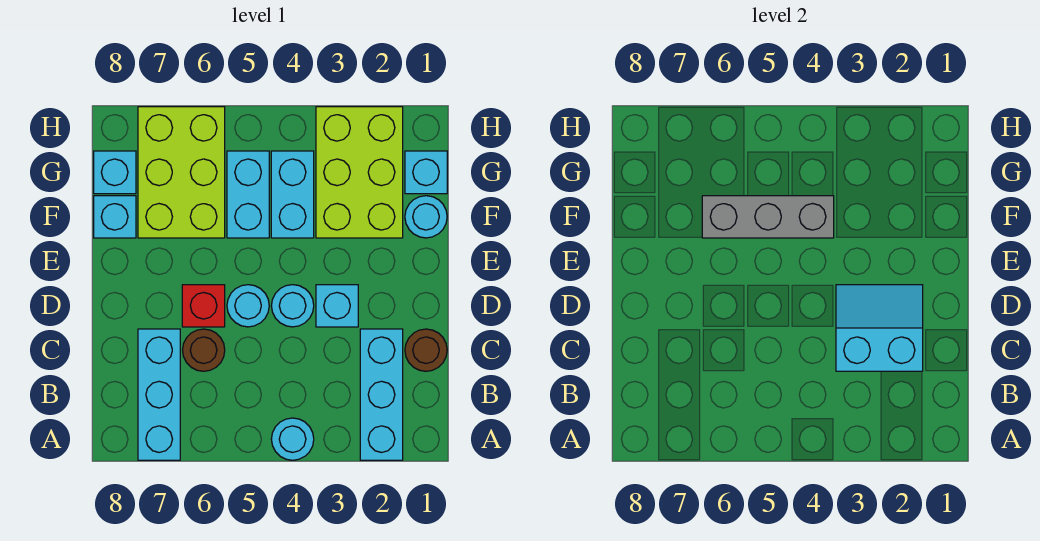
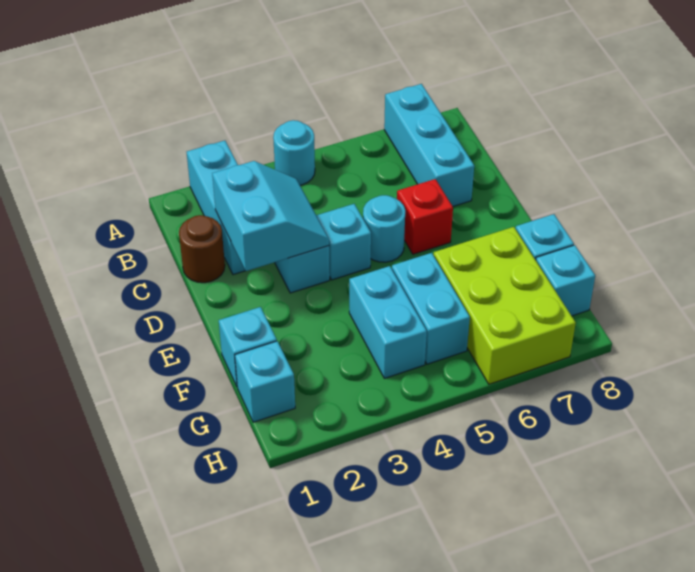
cyan slope C2:D3 level 2 top C -> cyan slope C2:D3 level 2 top 2
brown round brick C6 level 1 -> none
cyan round brick D4 level 1 -> cyan brick D4 level 1
cyan round brick F1 level 1 -> cyan brick F1 level 1
lime brick F2:H3 level 1 -> none
grey brick F4:F6 level 2 -> none

